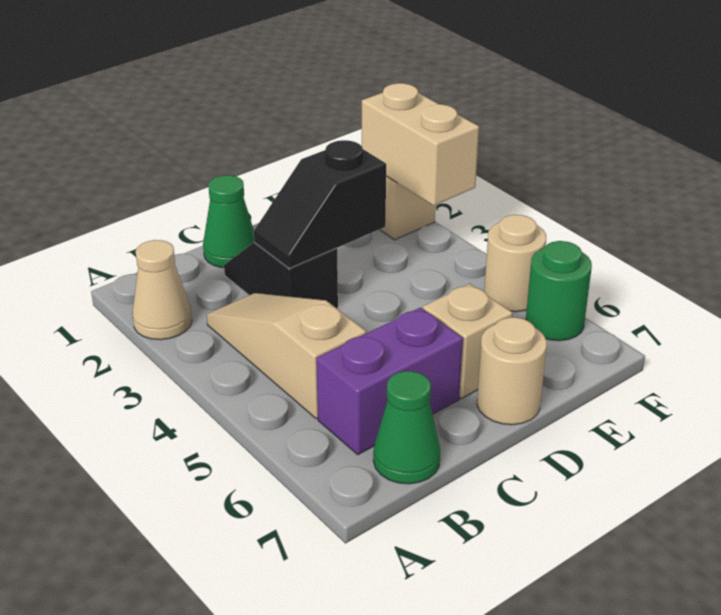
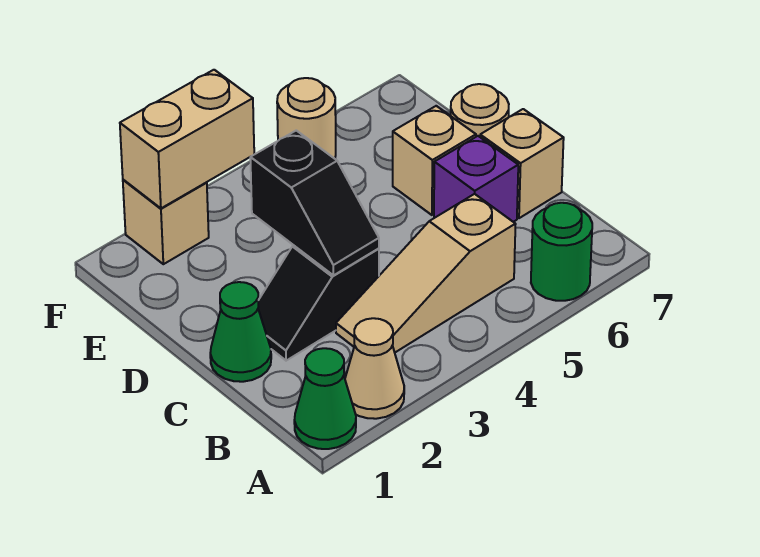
purple brick B6:C6 level 1 -> purple brick C6 level 1
green cone B7 level 1 -> green cone A1 level 1
none -> tan brick C7 level 1
green round brick F6 level 1 -> green round brick A6 level 1

